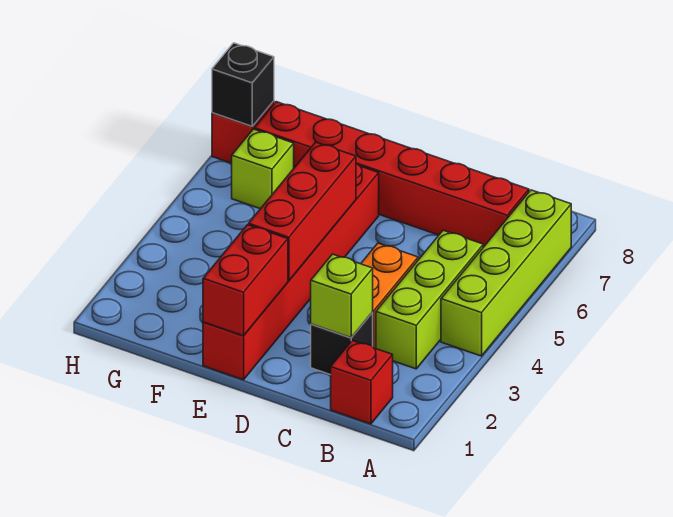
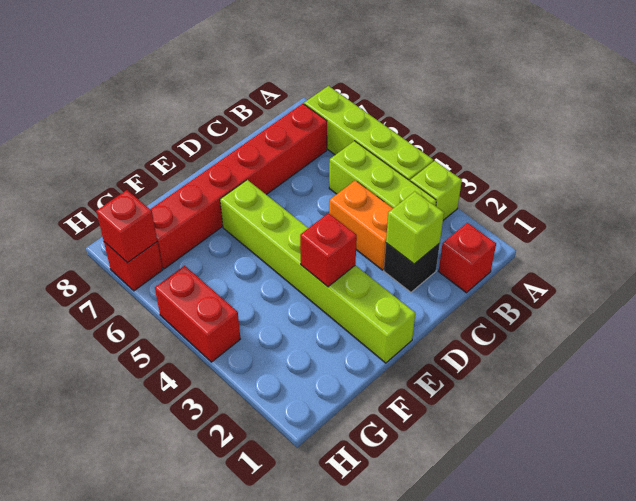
red brick E1:E6 level 1 -> lime brick E1:E6 level 1
red brick E1:E2 level 2 -> red brick H4:H5 level 1
red brick E3:E5 level 2 -> red brick E3 level 2
lime brick G6 level 1 -> lime brick A3 level 1
black brick H7 level 2 -> red brick H7 level 2

